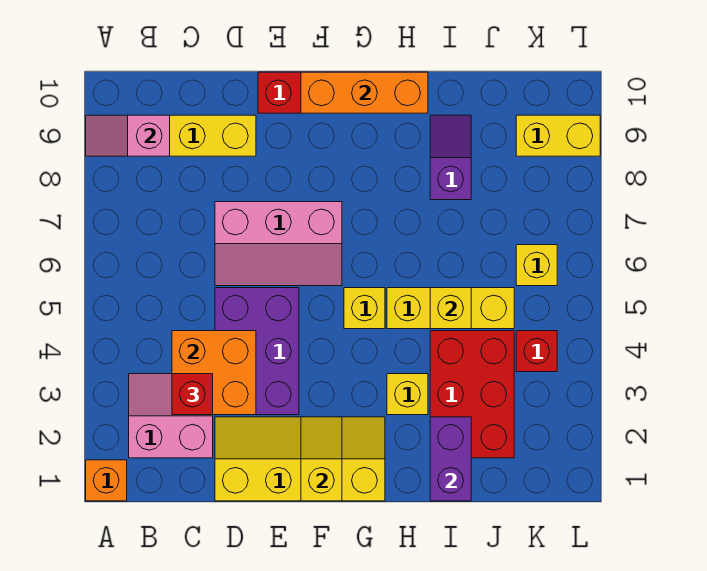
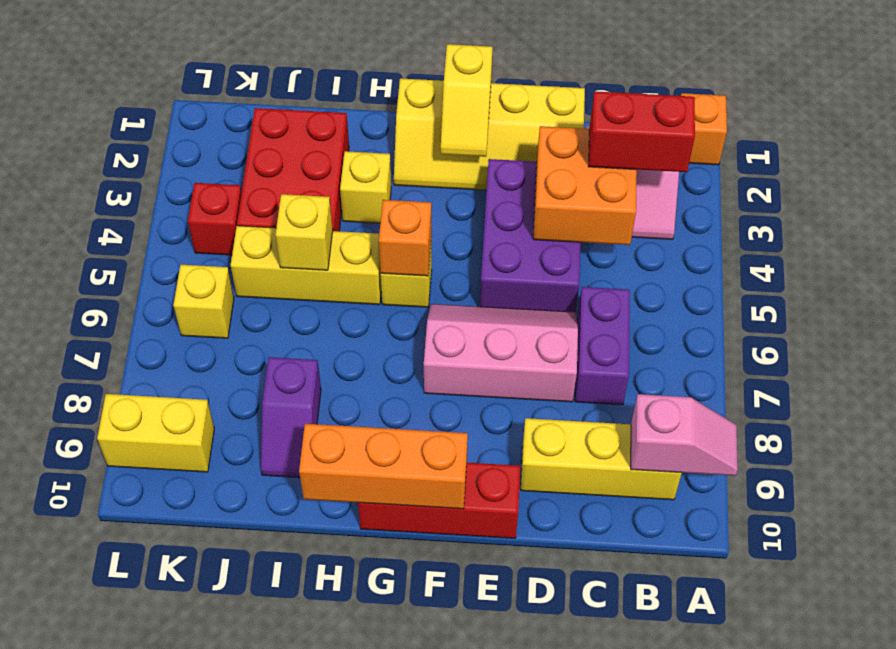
red brick C3 level 3 -> red brick B3:C3 level 3
none -> orange brick G5 level 2
purple brick I1:I2 level 2 -> purple brick C6:C7 level 1

